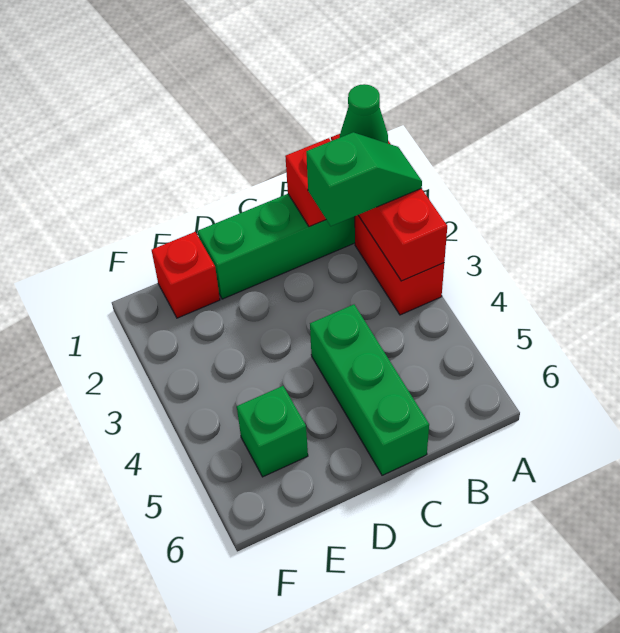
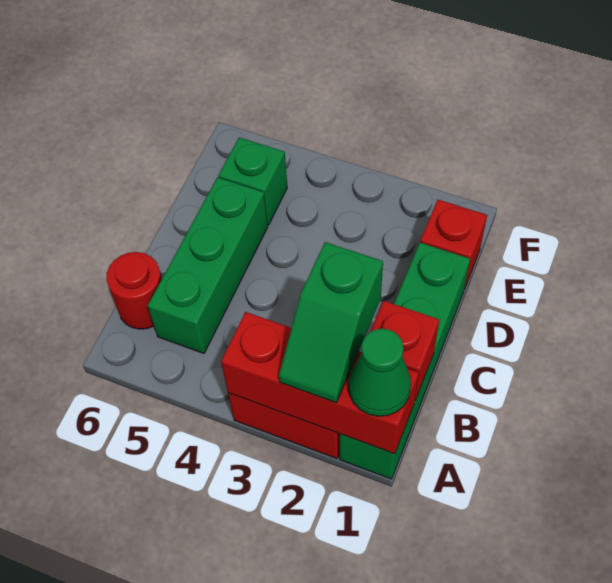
none -> red round brick B6 level 1
green brick C4:C6 level 1 -> green brick B5:D5 level 1

